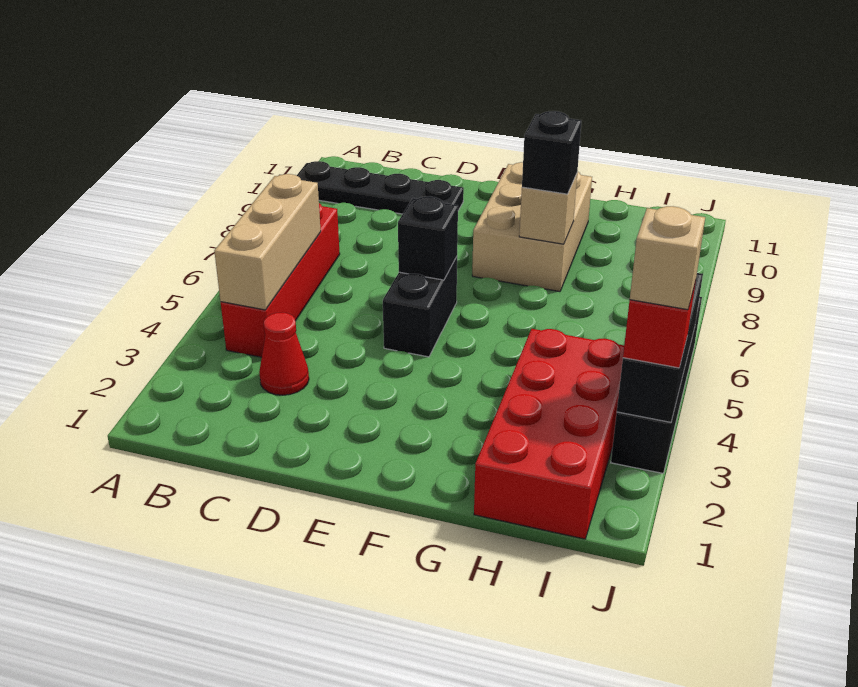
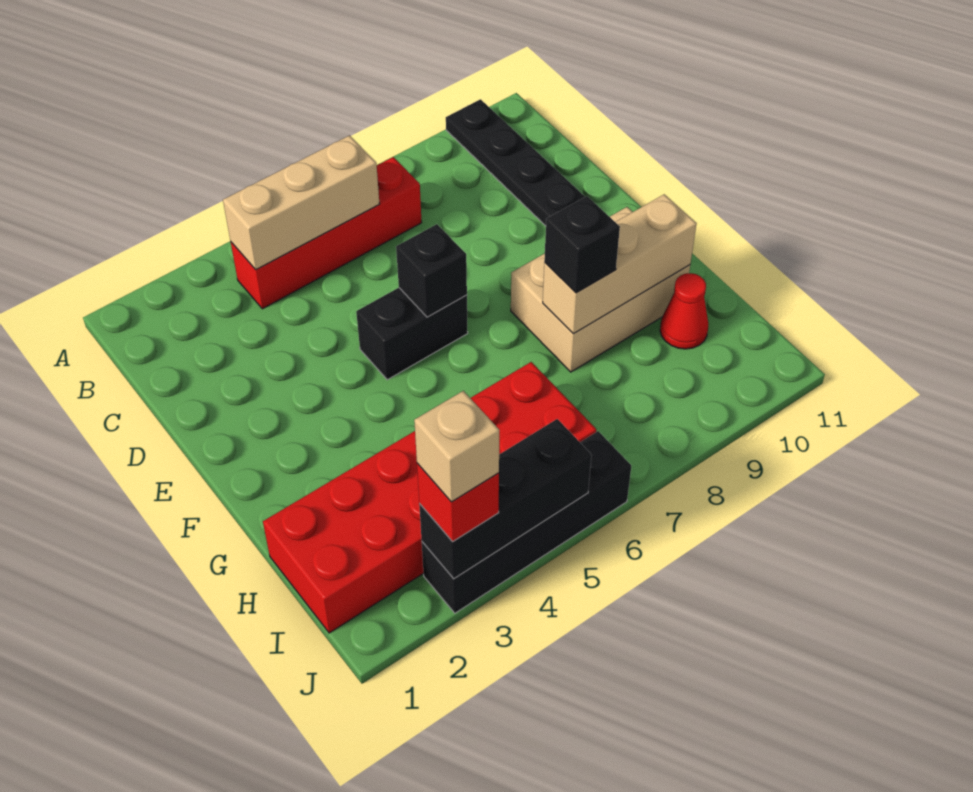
red cone C3 level 1 -> red cone H10 level 1
tan brick G8 level 2 -> tan brick G8:G10 level 2
red brick H1:I4 level 1 -> red brick H1:I6 level 1

